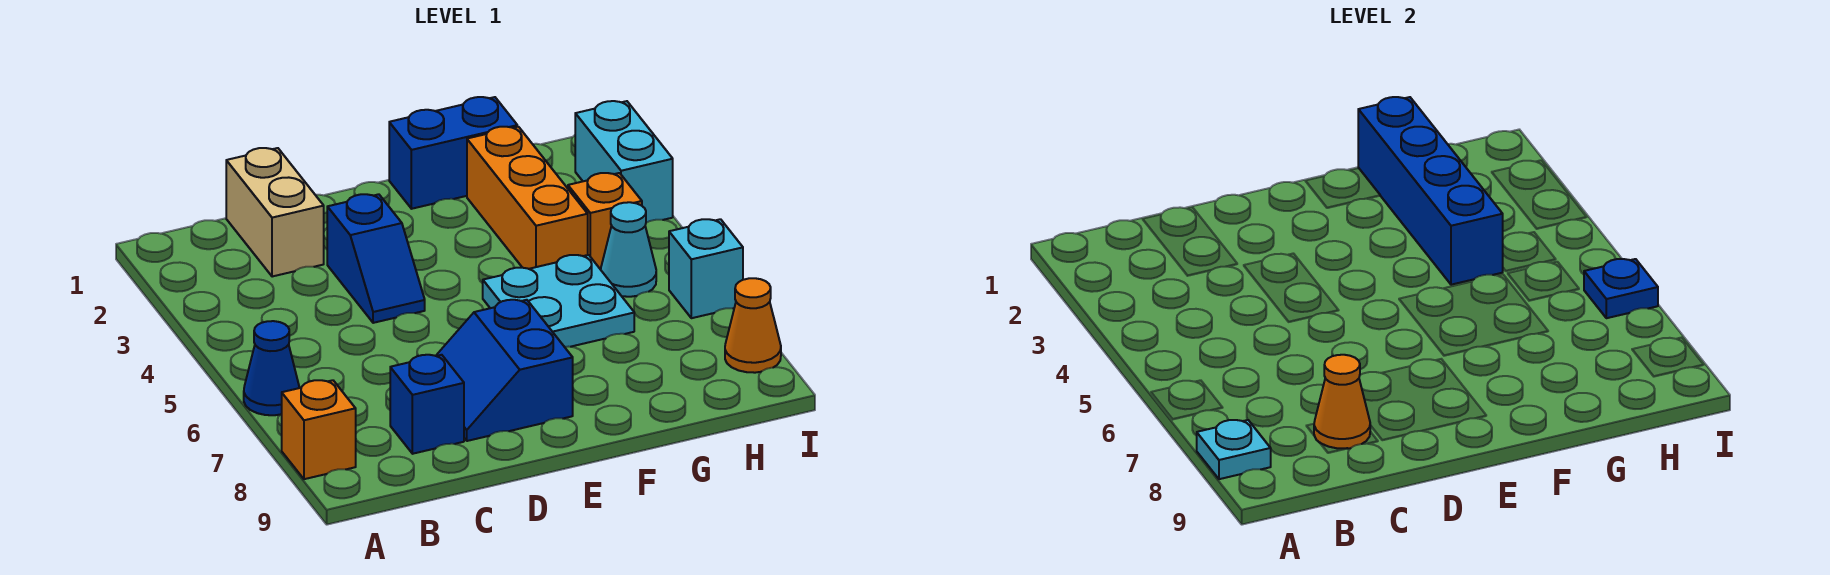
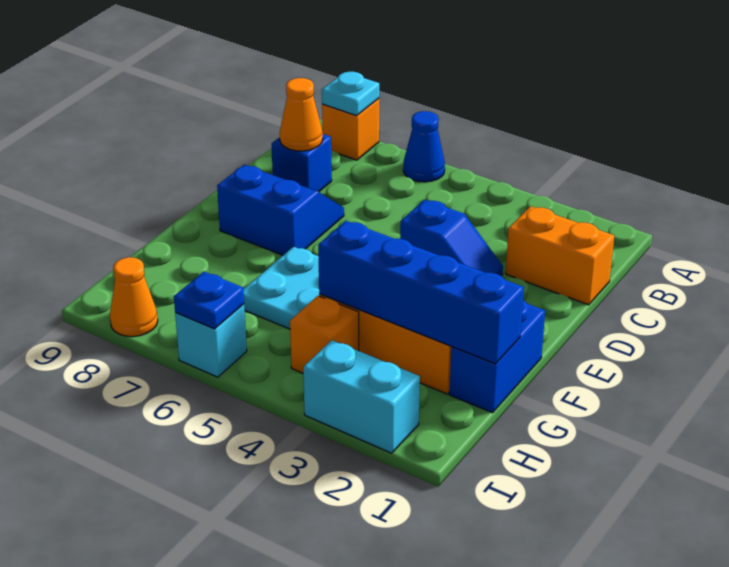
tan brick C1:C2 level 1 -> orange brick C1:C2 level 1
blue slope D3:D4 level 1 top 3 -> blue slope D3:D4 level 1 top 4
cyan cone H5 level 1 -> none

